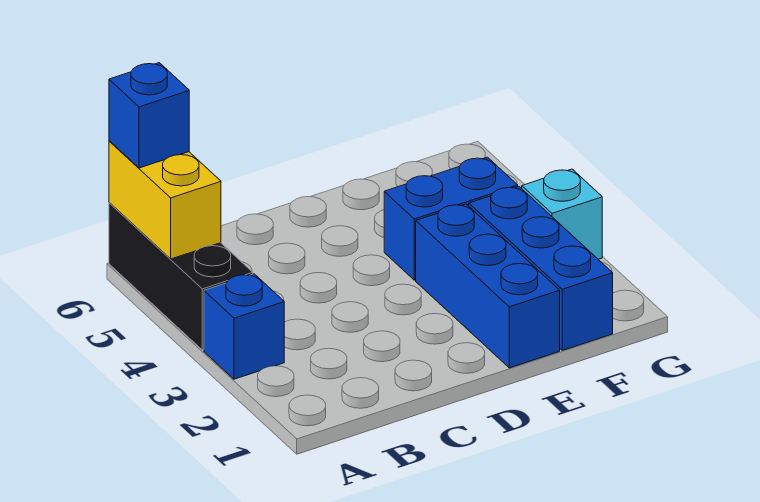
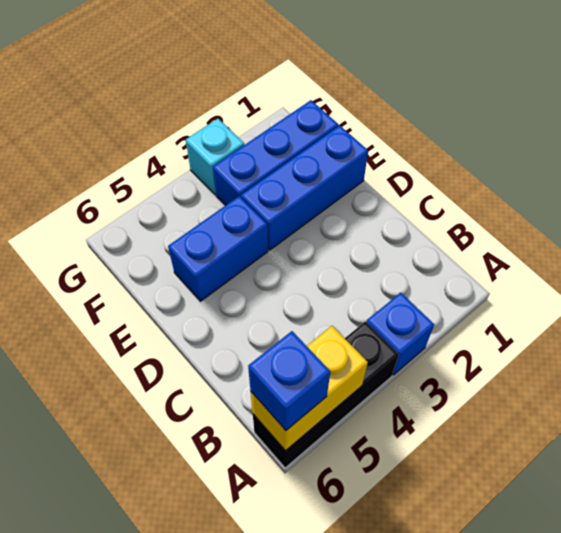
blue brick E4:F4 level 1 -> blue brick E4:E5 level 1

